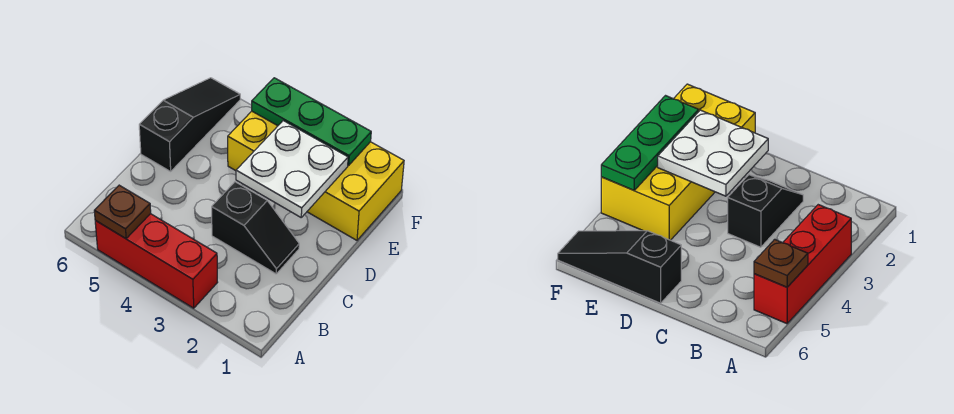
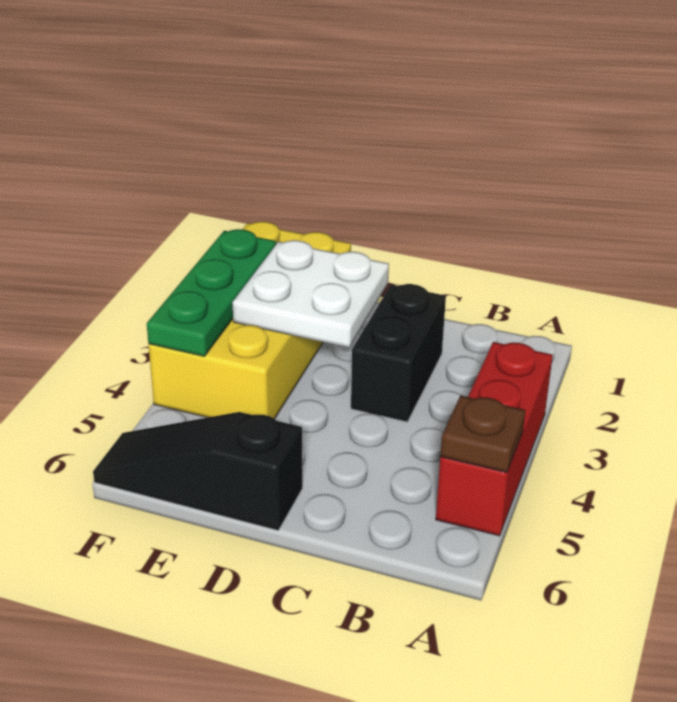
black slope C2:C3 level 1 top 3 -> black brick C2:C3 level 1

